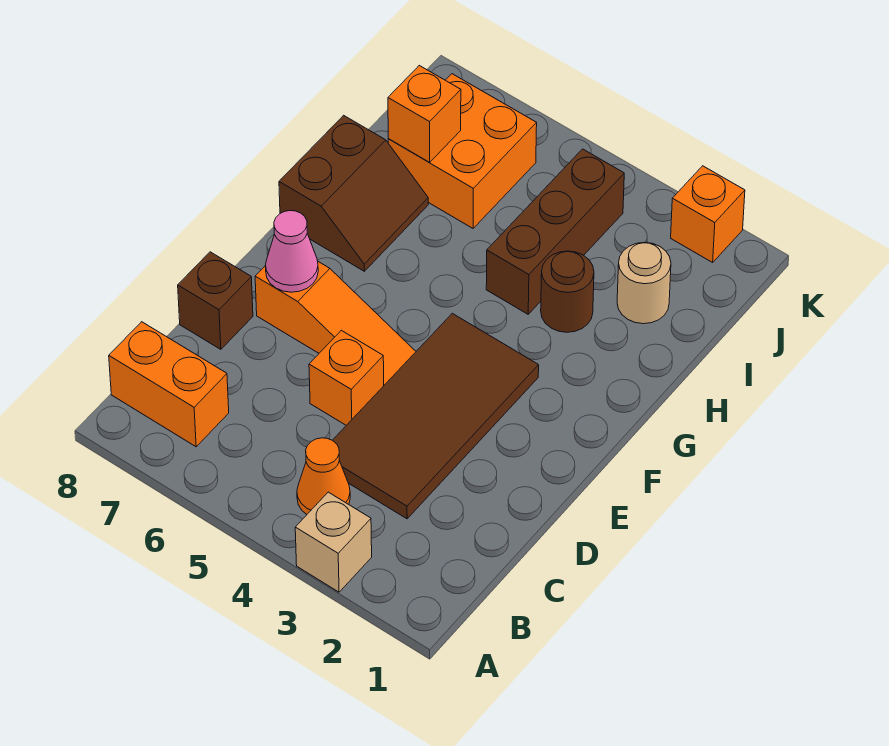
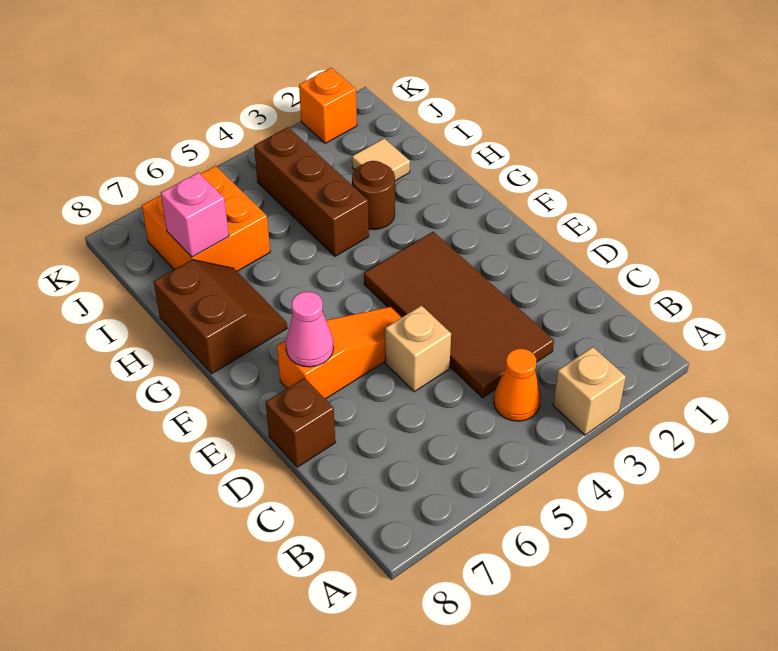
orange brick B7:B8 level 1 -> none
orange brick D5 level 1 -> tan brick D5 level 1
tan round brick I2 level 1 -> tan tile I2 level 1
orange brick I7 level 2 -> pink brick I7 level 2

